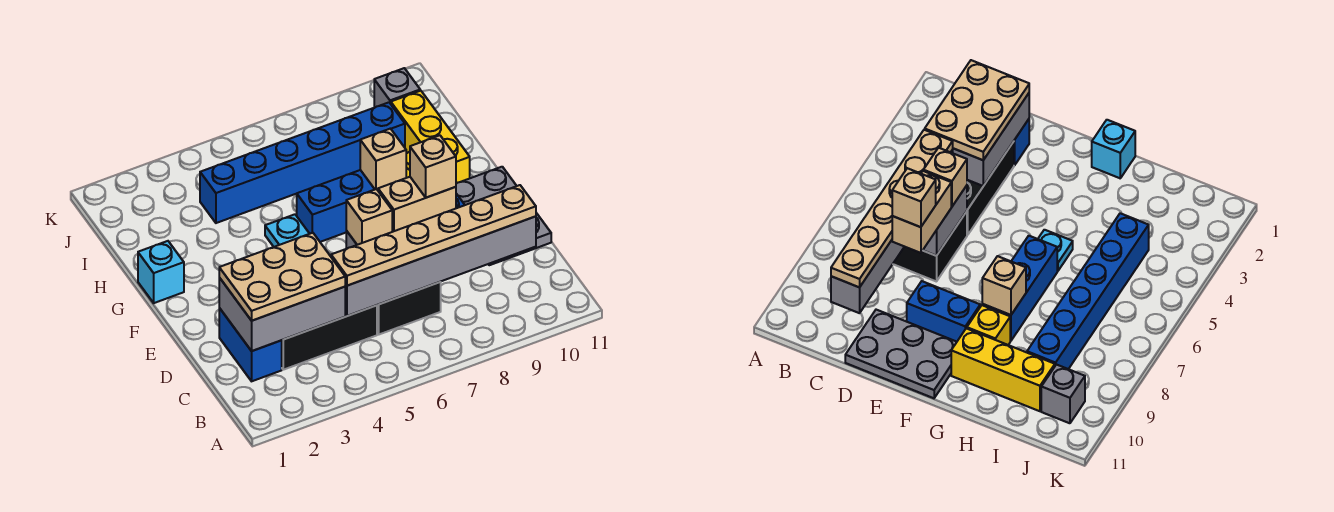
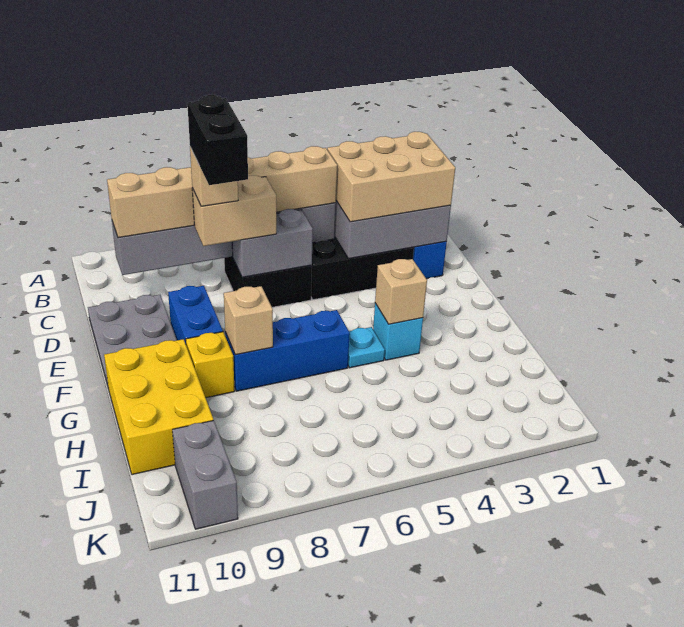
tan plate C2:D4 level 3 -> tan brick C2:D4 level 3
tan plate C5:C10 level 3 -> tan brick C5:C10 level 3
tan brick D6 level 3 -> tan brick G4 level 2
none -> black brick D8:E8 level 5
cyan brick G1 level 1 -> cyan brick G4 level 1
yellow brick G10:I10 level 1 -> yellow brick G10:I11 level 1
blue brick I4:I9 level 1 -> none
grey brick J10 level 1 -> grey brick J10:K10 level 1

